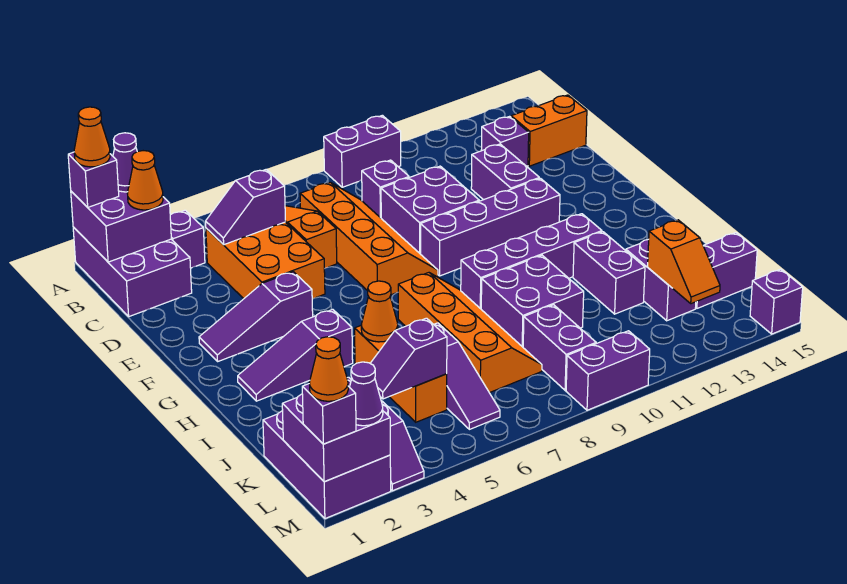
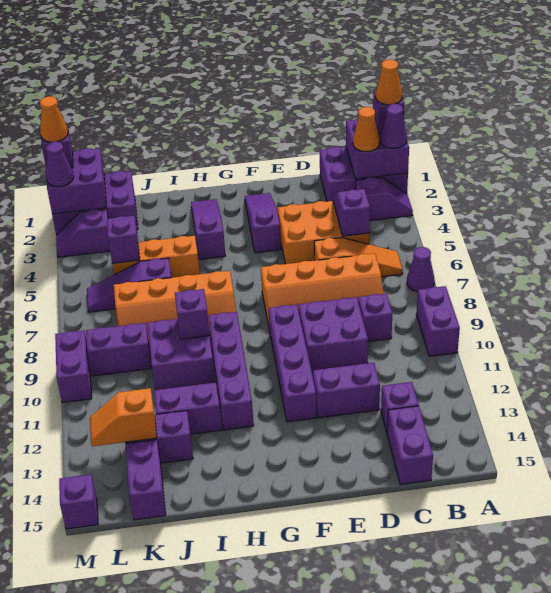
none -> purple cone A7 level 1
orange brick C14:C15 level 1 -> purple brick C14:C15 level 1
orange cone I5 level 2 -> none
none -> purple brick I9 level 2

